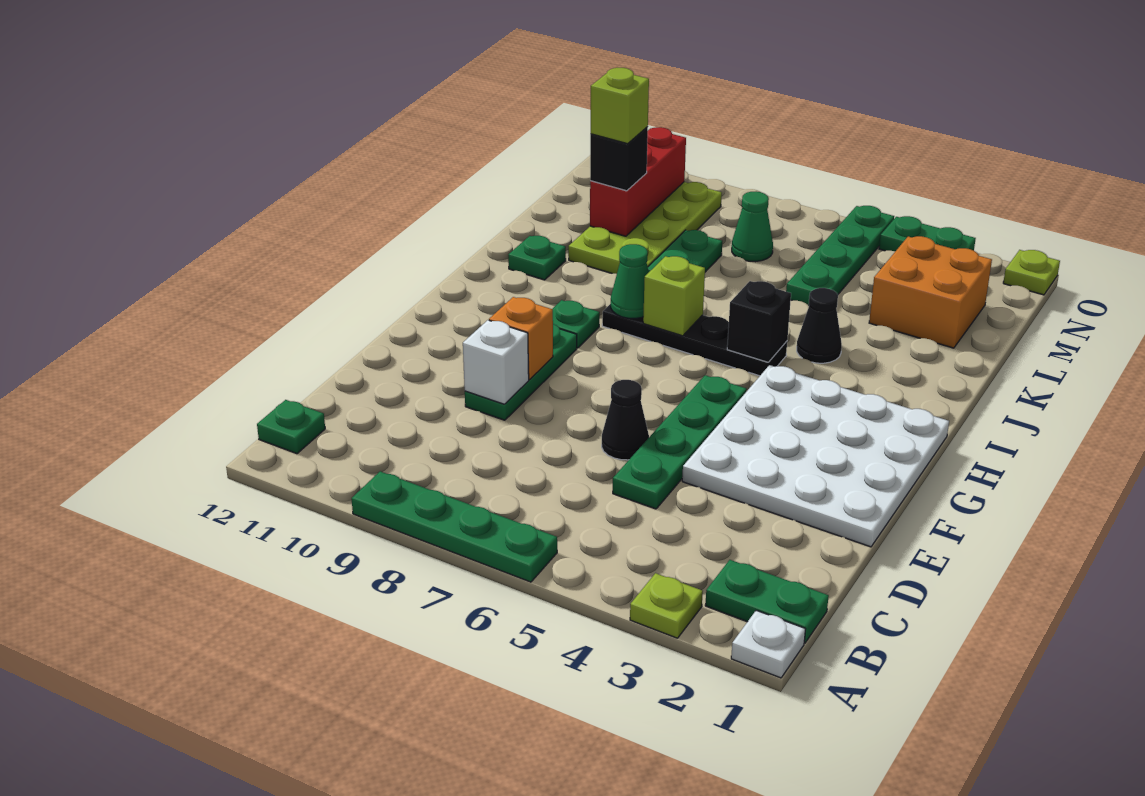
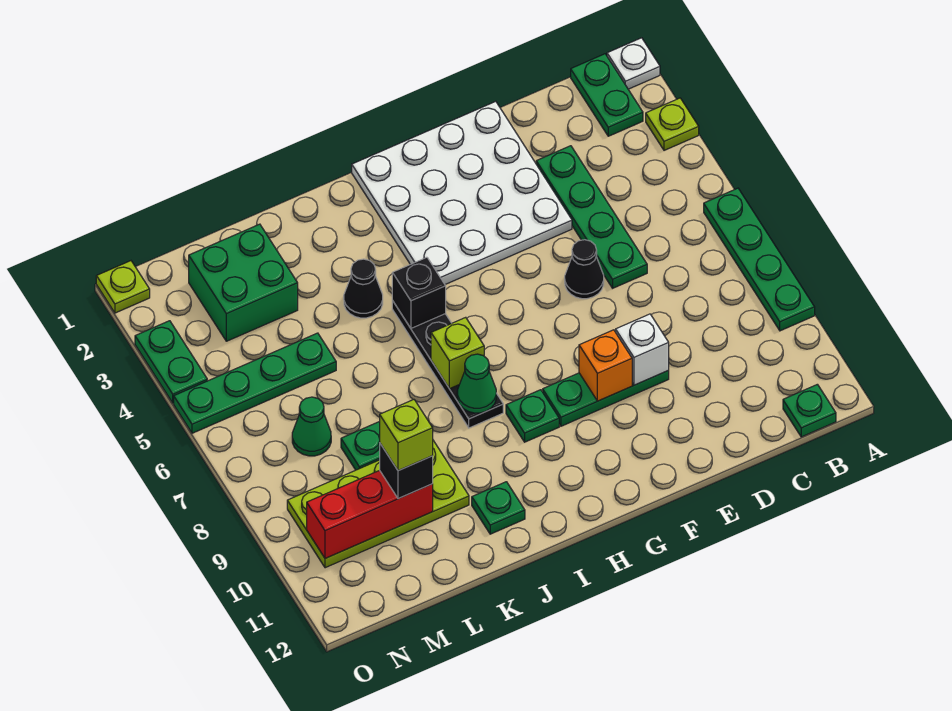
green plate D5:G5 level 1 -> green plate D3:D6 level 1
orange brick L2:M3 level 1 -> green brick L2:M3 level 1

